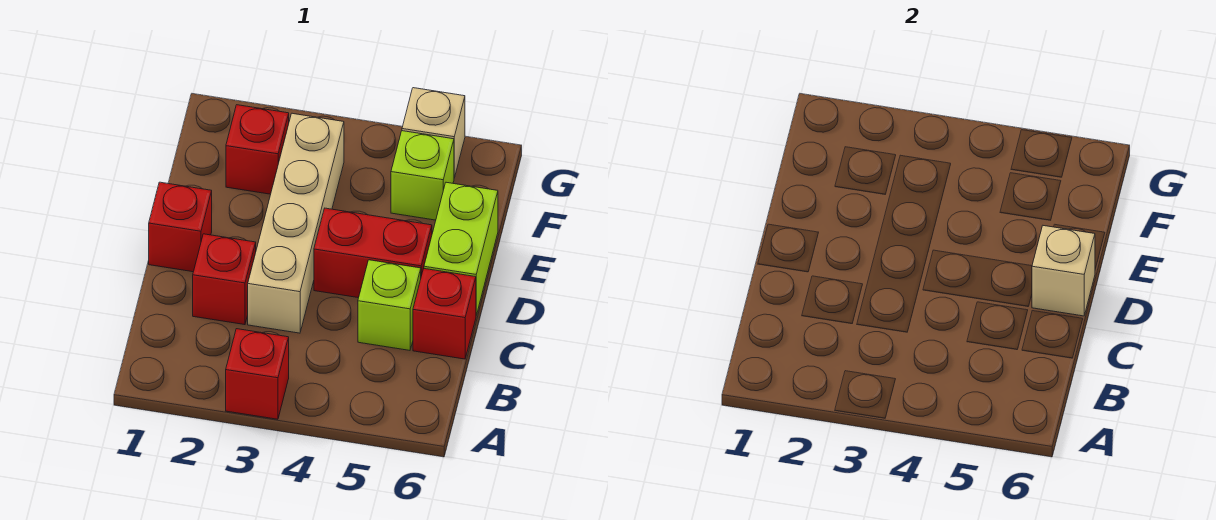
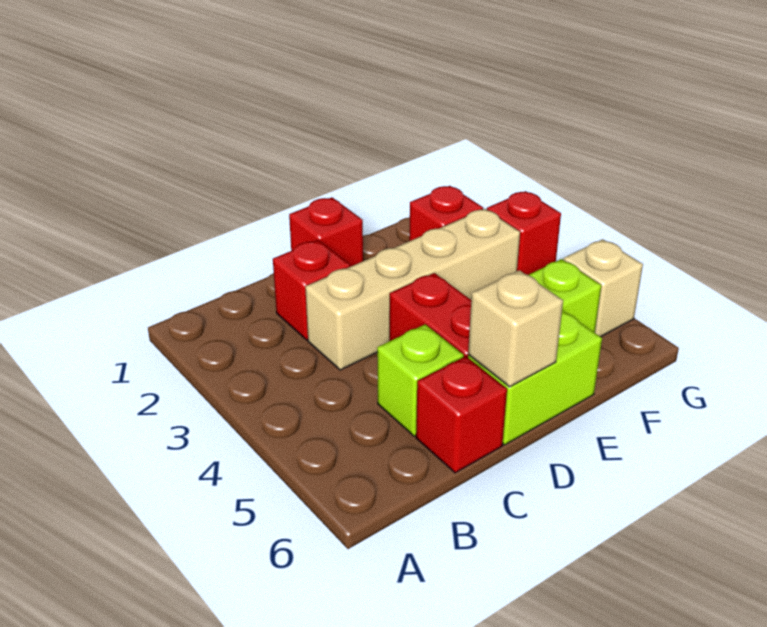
red brick A3 level 1 -> red brick G3 level 1

